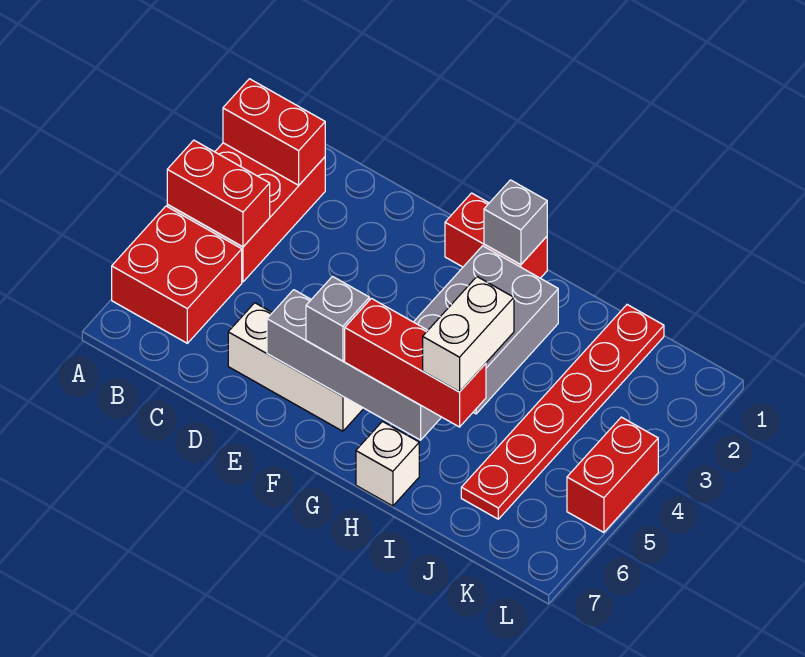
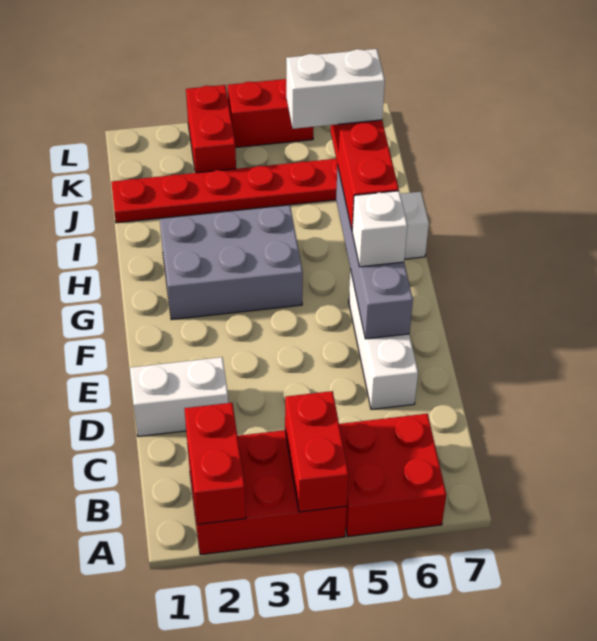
none -> white brick D1:D2 level 1
red brick F1:G1 level 1 -> red brick K3:L3 level 1
grey brick F6 level 3 -> white brick F6 level 3
grey brick G1 level 2 -> none

